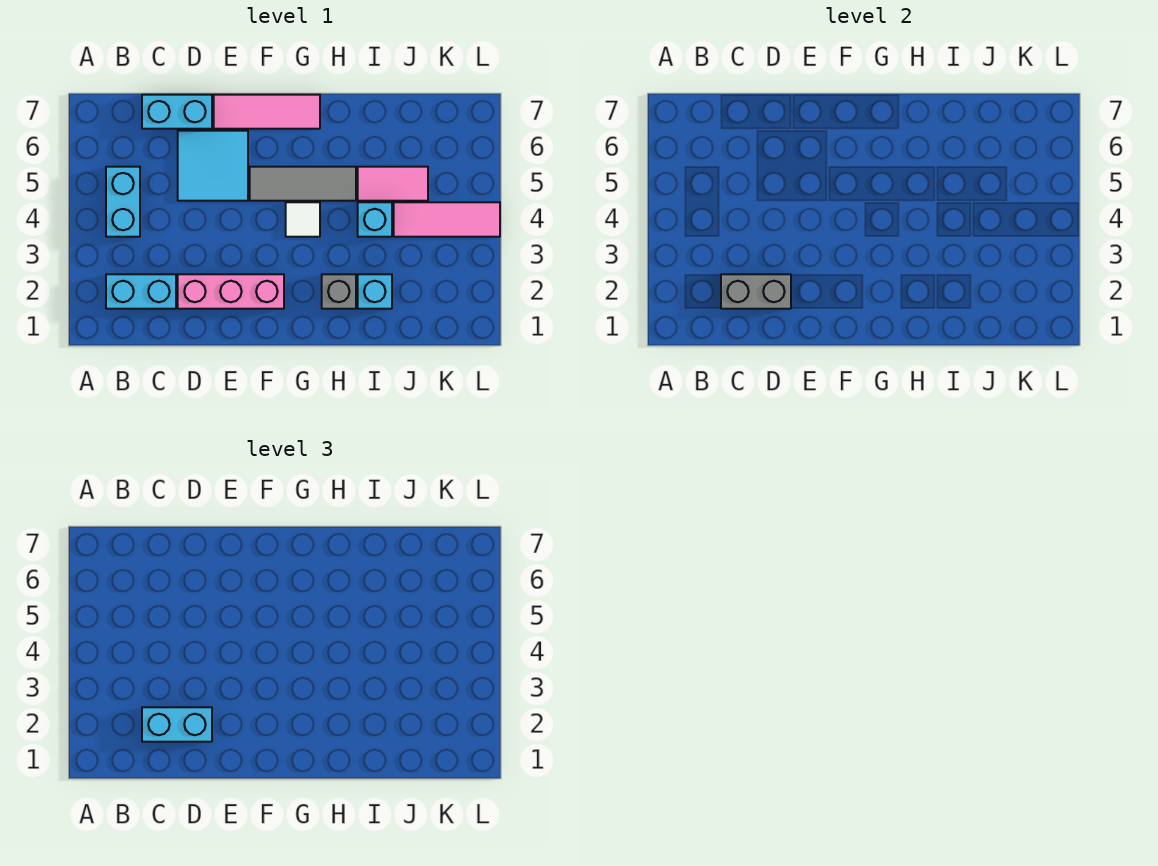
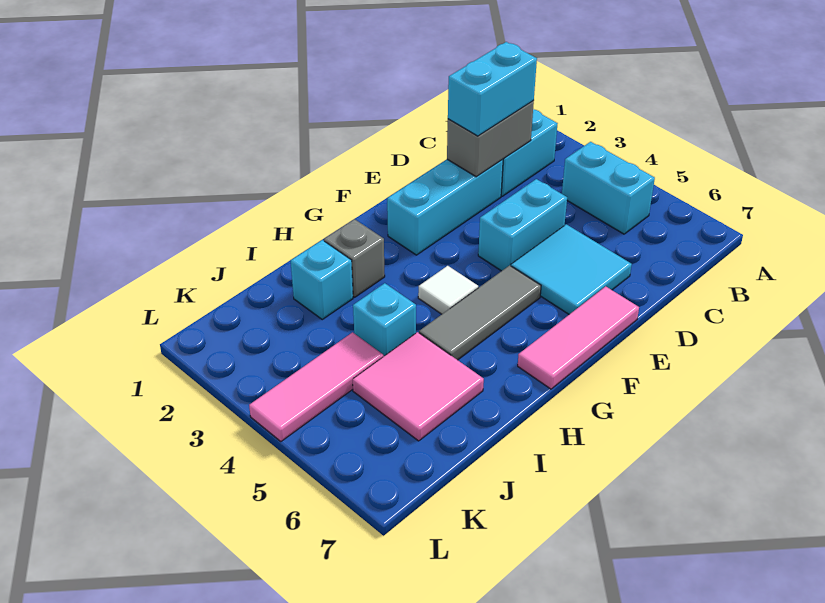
cyan brick C7:D7 level 1 -> cyan brick D4:E4 level 1
pink brick D2:F2 level 1 -> cyan brick D2:F2 level 1
pink tile I5:J5 level 1 -> pink tile I5:J6 level 1

